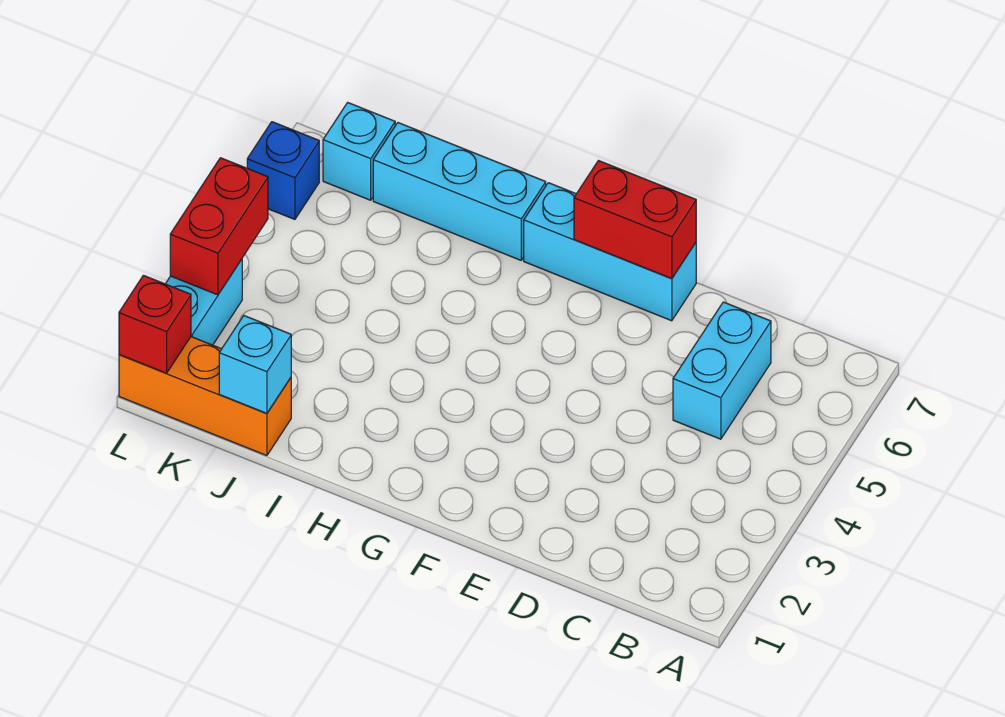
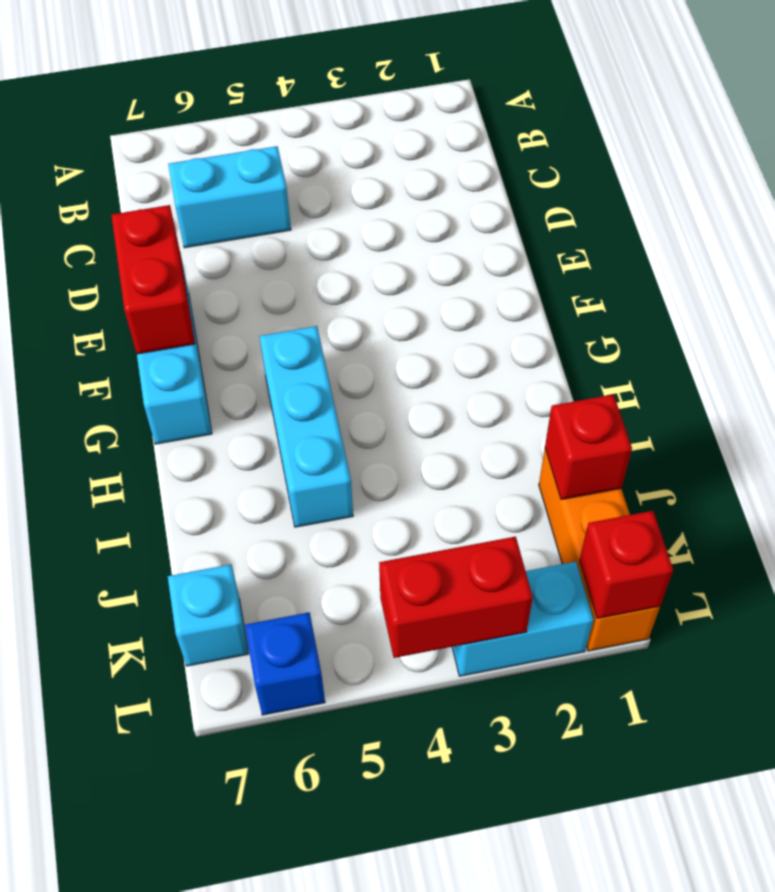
cyan brick H7:J7 level 1 -> cyan brick G5:I5 level 1
cyan brick J1 level 2 -> red brick J1 level 2

